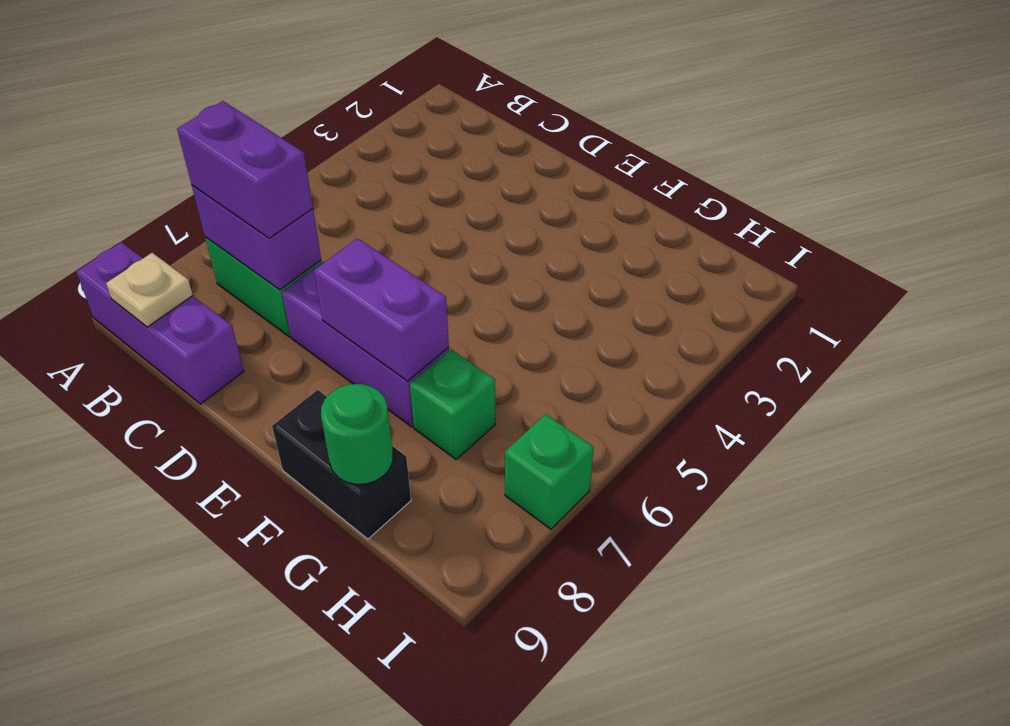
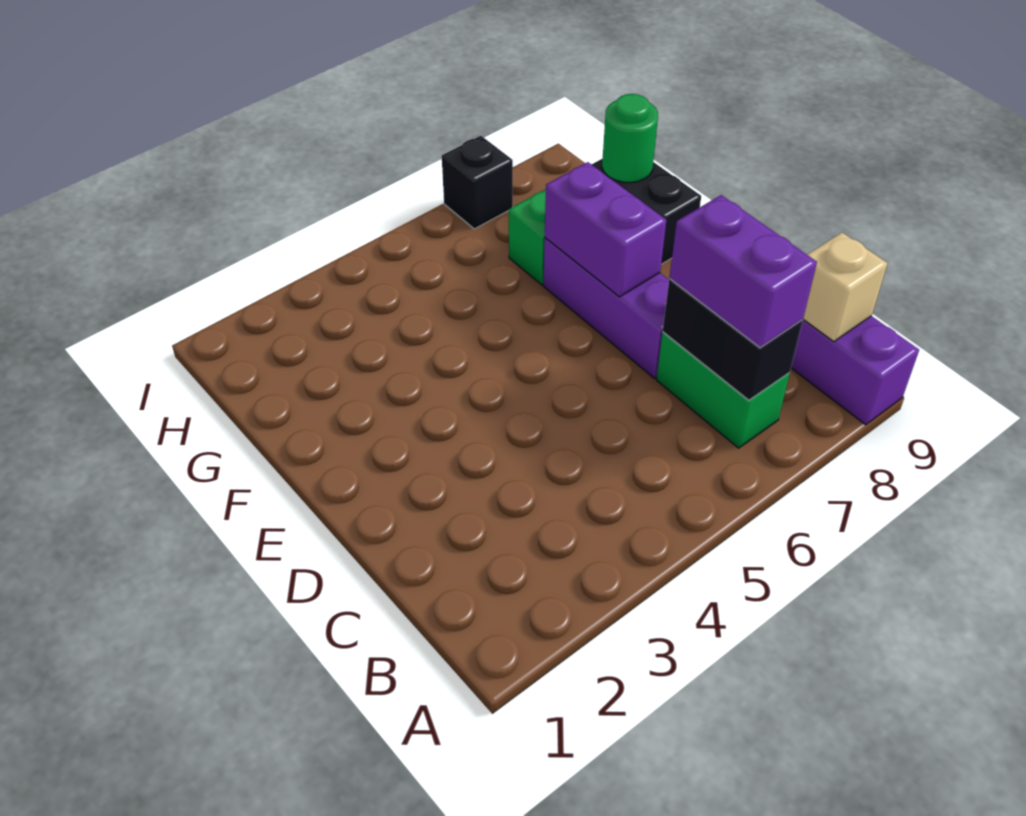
purple brick B7:C7 level 2 -> black brick B7:C7 level 2
tan plate B9 level 2 -> tan brick B9 level 2
green brick I7 level 1 -> black brick I7 level 1

